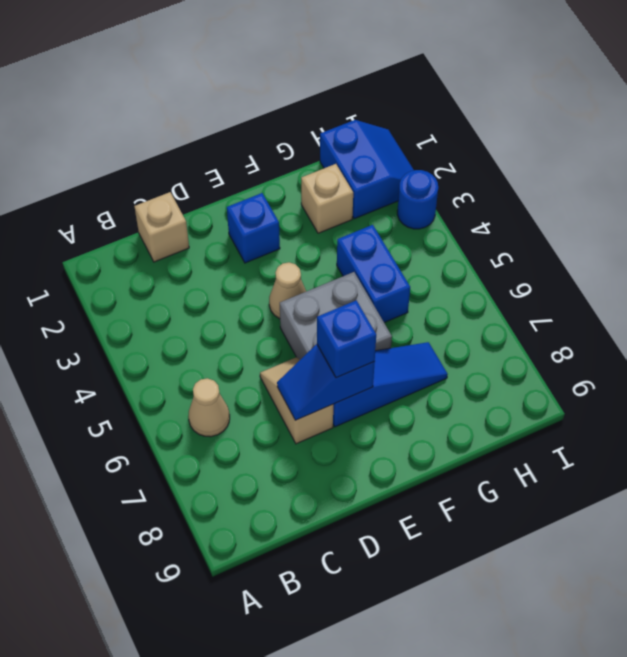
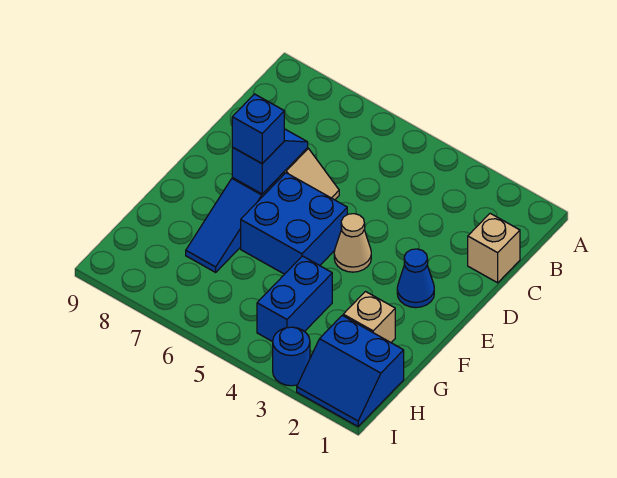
tan cone B6 level 1 -> none
blue brick E2 level 1 -> blue cone E2 level 1
grey brick E5:F6 level 1 -> blue brick E5:F6 level 1
blue brick G4:G5 level 1 -> blue brick G4:H4 level 1

